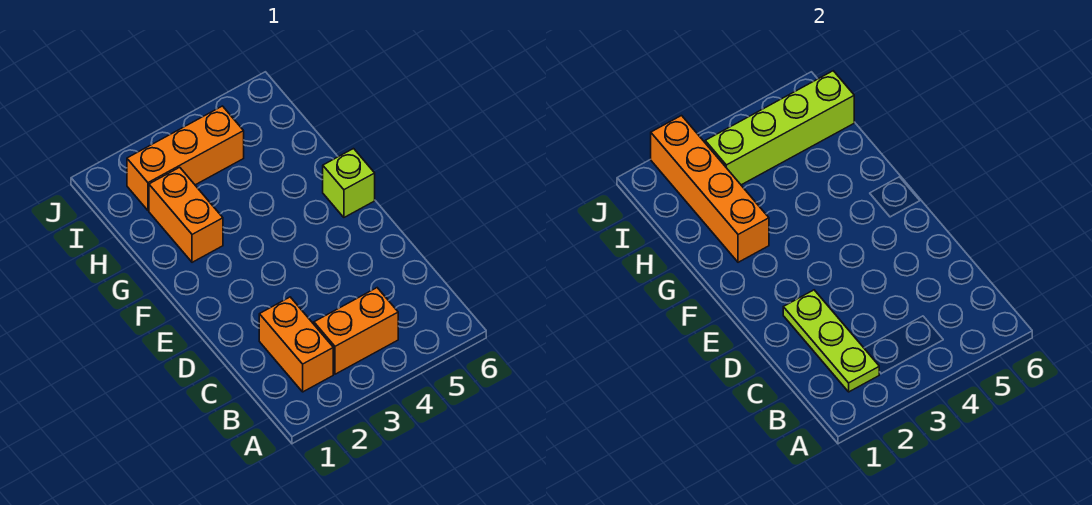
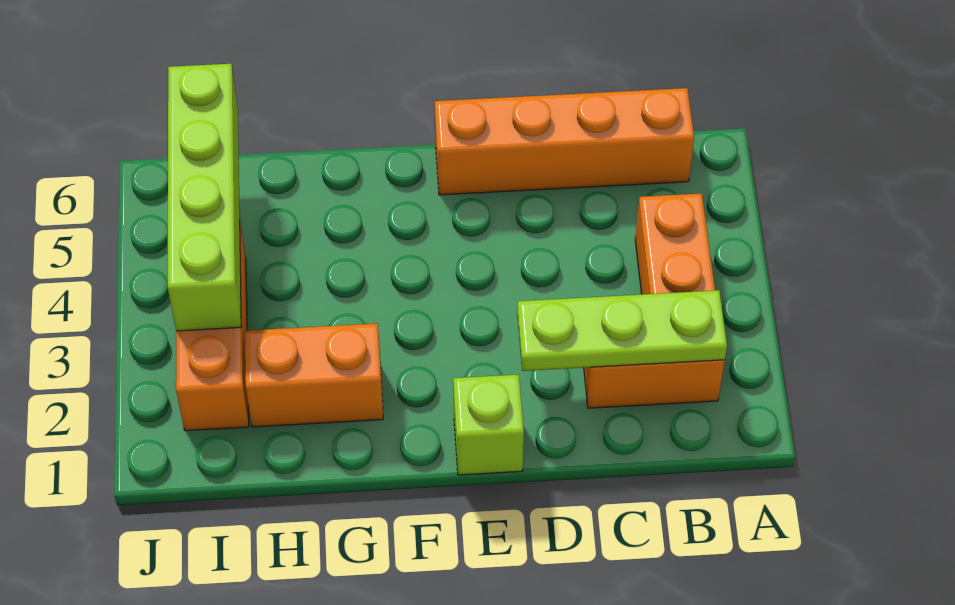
lime brick F6 level 1 -> lime brick E1 level 1
orange brick G2:J2 level 2 -> orange brick B6:E6 level 1

